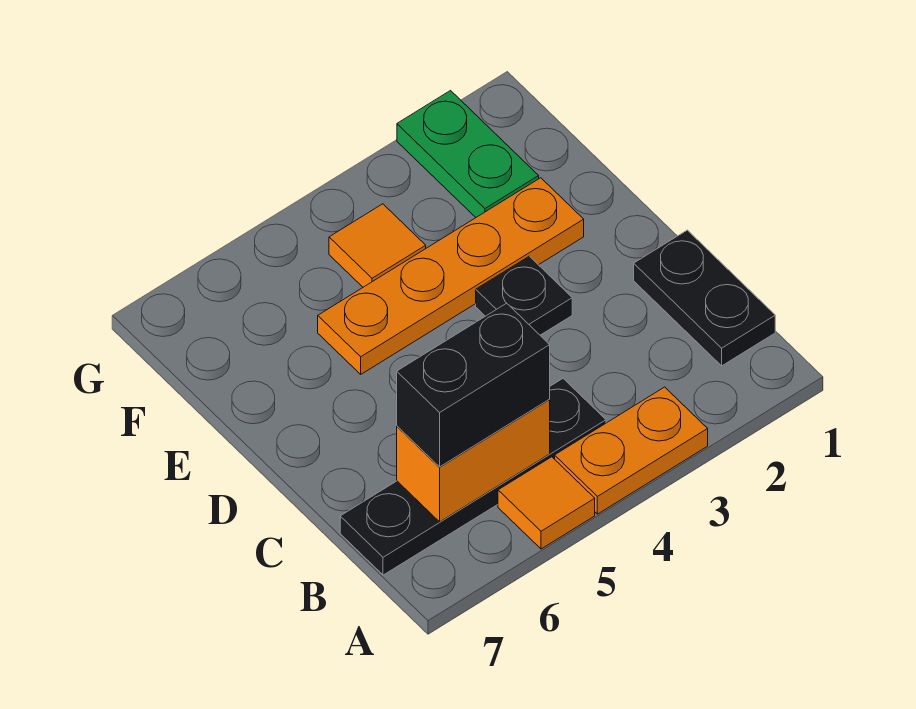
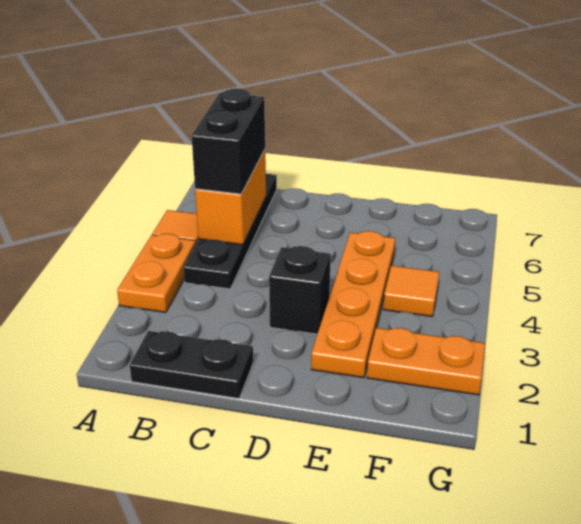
black plate D3 level 1 -> black brick D3 level 1
green plate F2:G2 level 1 -> orange plate F2:G2 level 1

